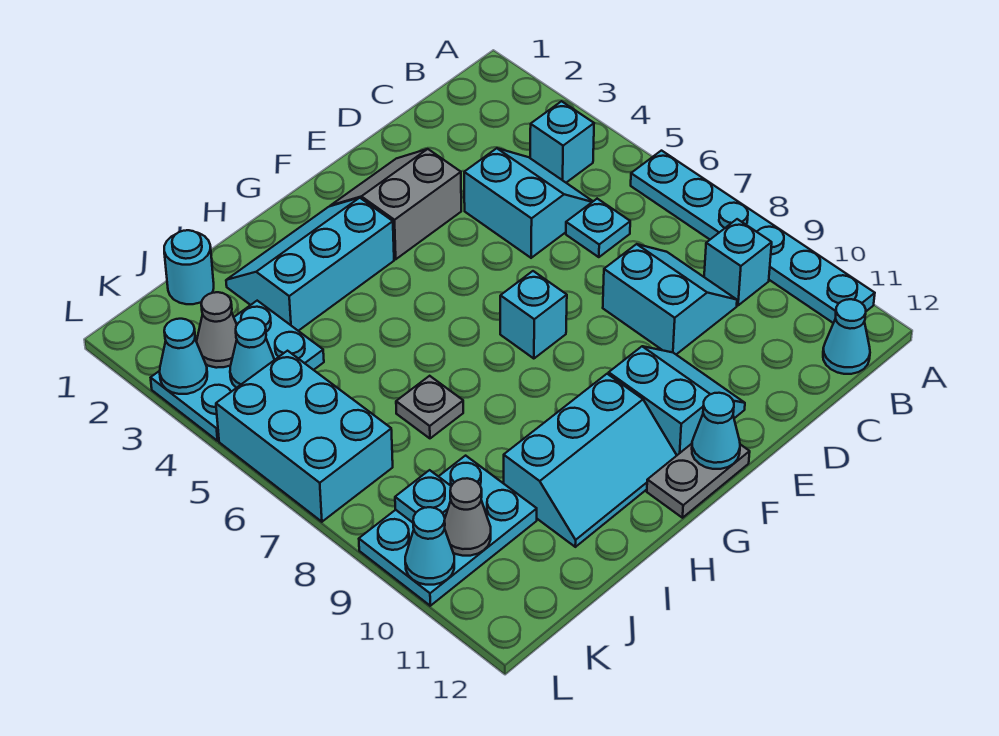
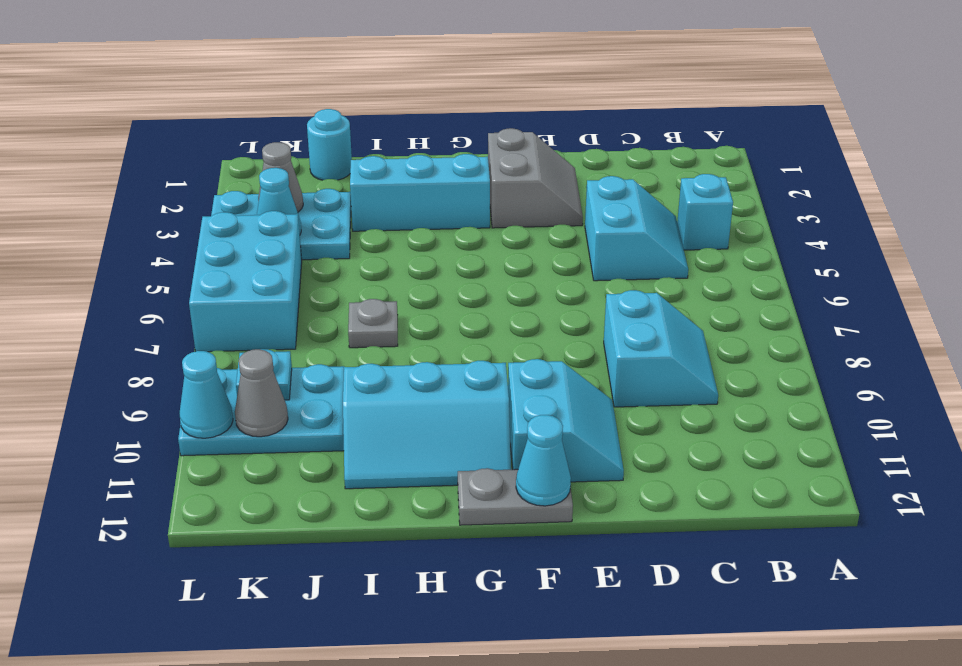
cyan plate A6:A11 level 1 -> none
cyan brick B9 level 1 -> none
cyan cone B12 level 1 -> none
cyan plate C6 level 1 -> none
grey slope E2:F3 level 1 top 3 -> grey slope E2:F3 level 1 top F
cyan brick F7 level 1 -> none
cyan cone L3 level 2 -> none

